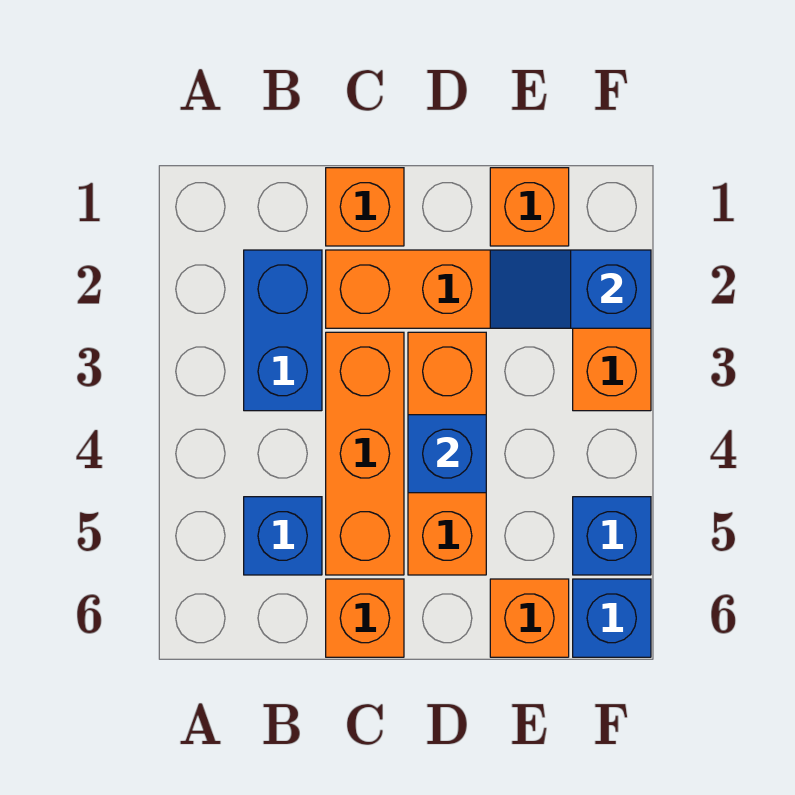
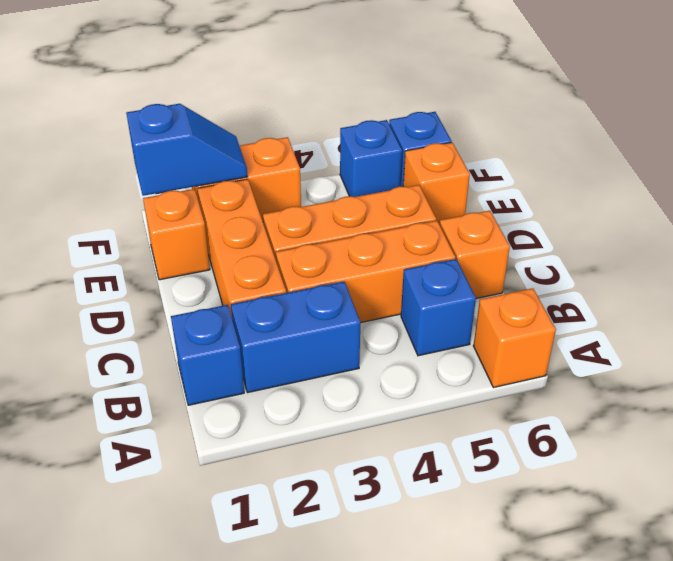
orange brick C1 level 1 -> orange brick A6 level 1
blue brick D4 level 2 -> blue brick B1 level 1
blue slope E2:F2 level 2 top F -> blue slope F1:F2 level 2 top 1

